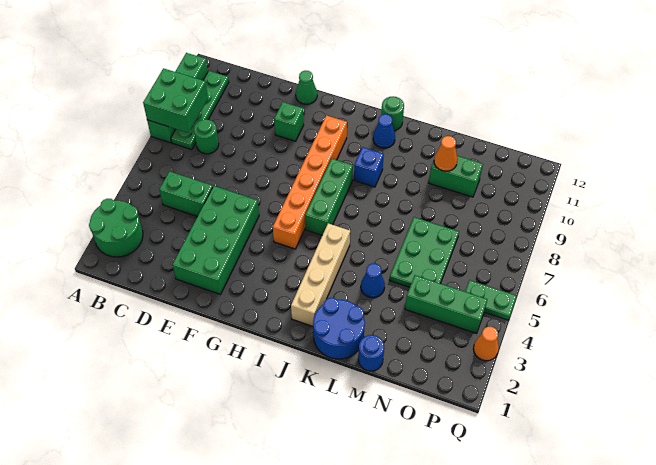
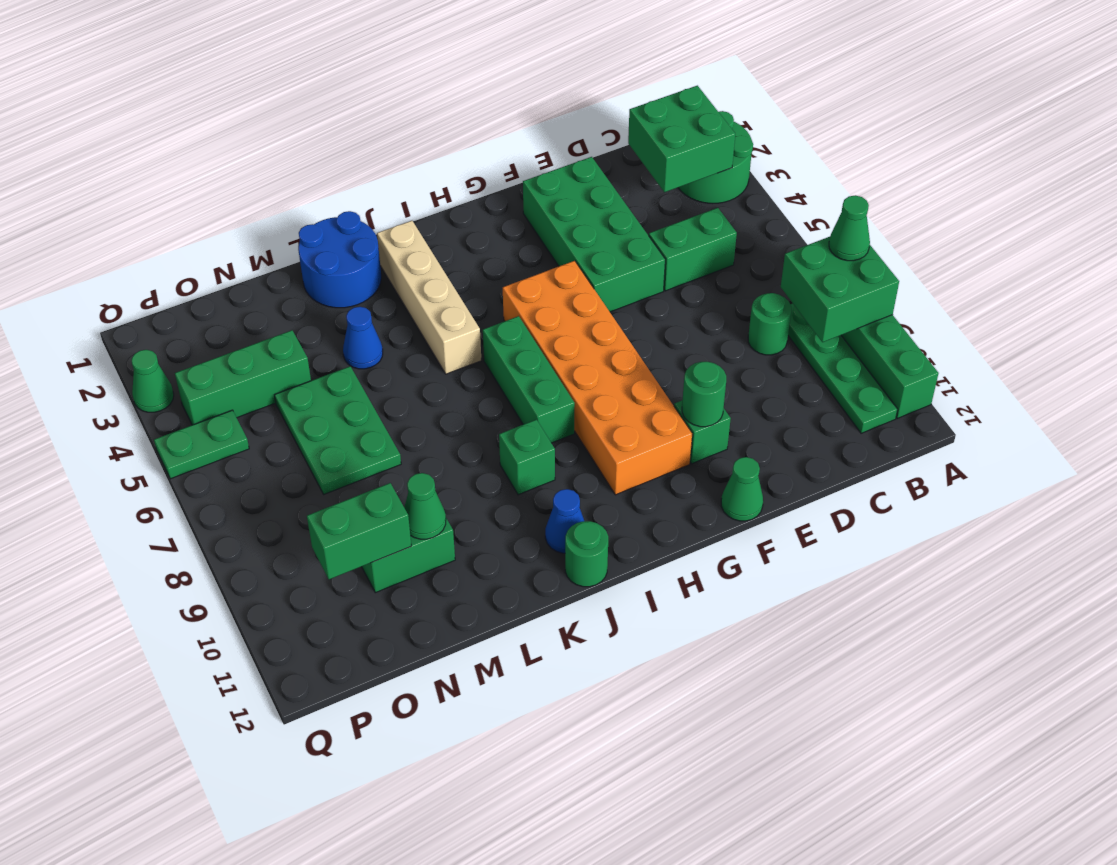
none -> green cone A8 level 3
none -> green brick B2:C3 level 2
none -> green round brick F10 level 2
orange brick H5:H10 level 1 -> orange brick G5:H10 level 1
blue brick J9 level 1 -> green brick J9 level 1
blue round brick M1 level 1 -> none
orange cone M10 level 2 -> green cone M10 level 2
none -> green brick N10:O10 level 2
orange cone Q3 level 1 -> green cone Q3 level 1

